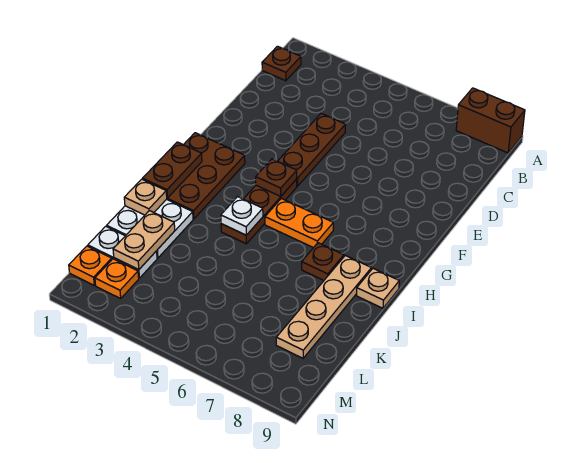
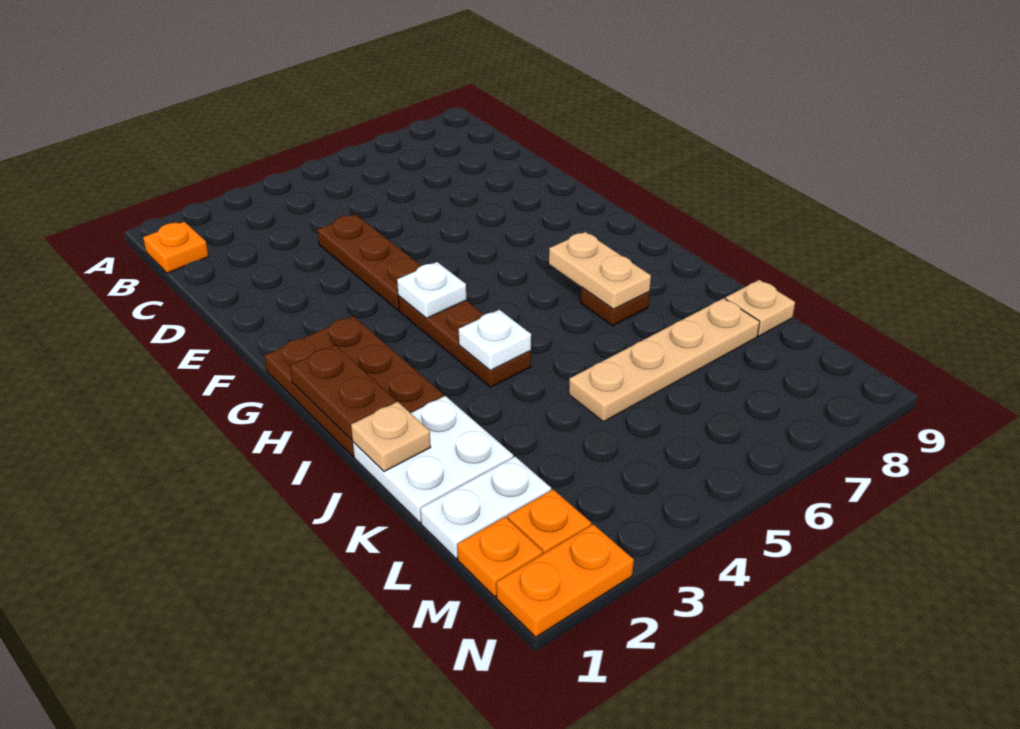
brown brick A8:A9 level 1 -> none
brown plate B1 level 1 -> orange plate B1 level 1
brown plate G4 level 2 -> white plate G4 level 2
orange plate H5:H6 level 1 -> orange plate N1:N2 level 1
tan plate I8:L8 level 1 -> tan plate K5:K8 level 1
tan plate I9 level 1 -> tan plate K9 level 1
tan plate K2:L2 level 2 -> tan plate H7:I7 level 2

